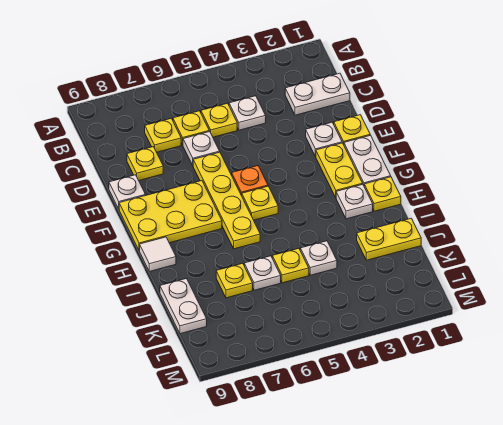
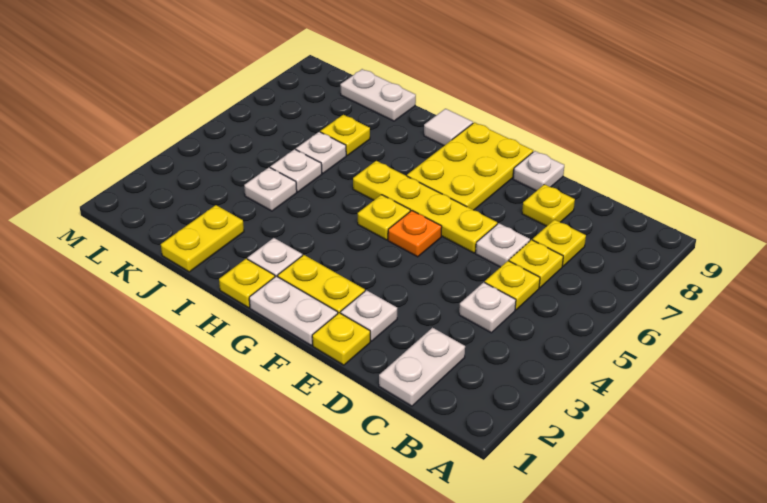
yellow plate J5 level 1 -> white plate J5 level 1

